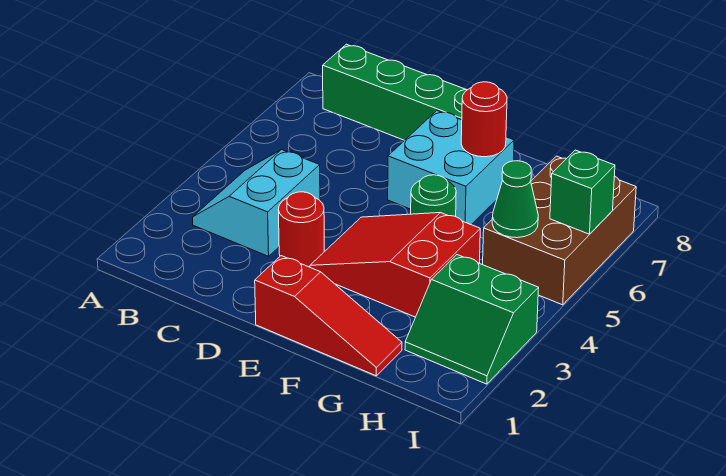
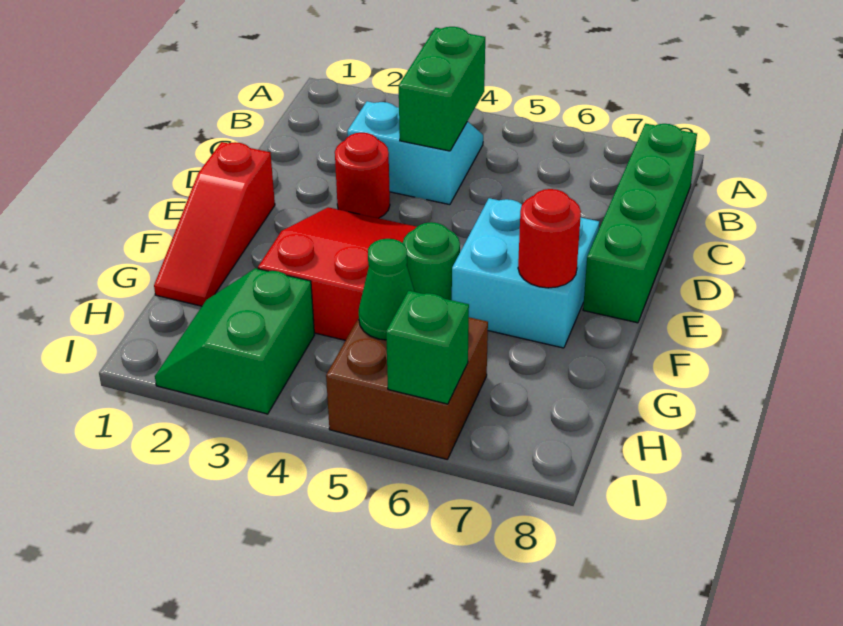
none -> green brick B4:C4 level 2
brown brick H5:I7 level 1 -> brown brick H5:I6 level 1

